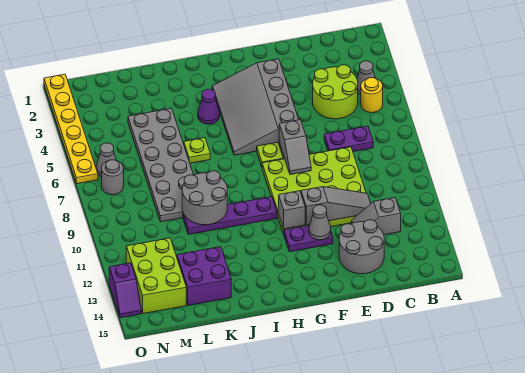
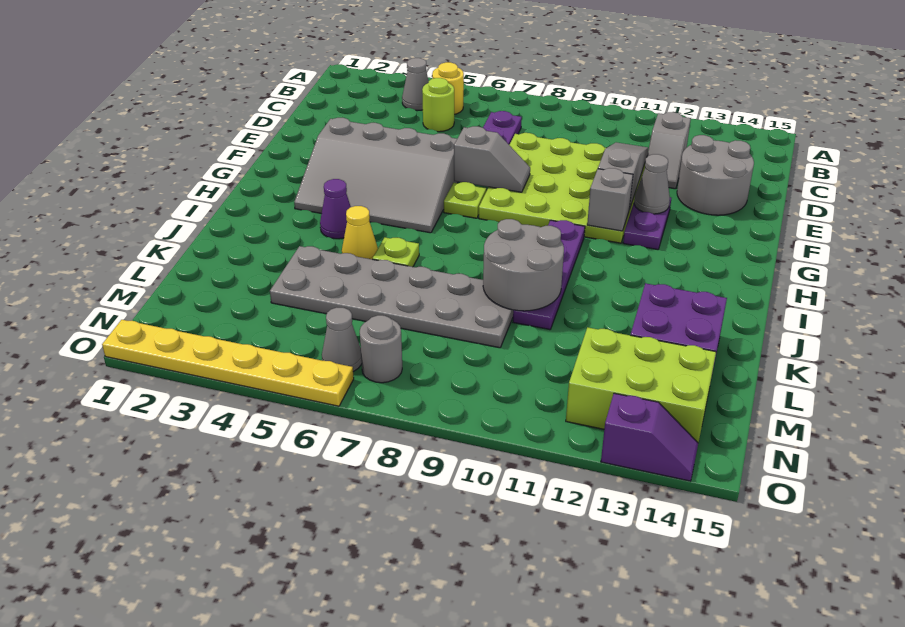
lime round brick C4:D5 level 1 -> lime round brick C5 level 1
none -> yellow cone J5 level 1

